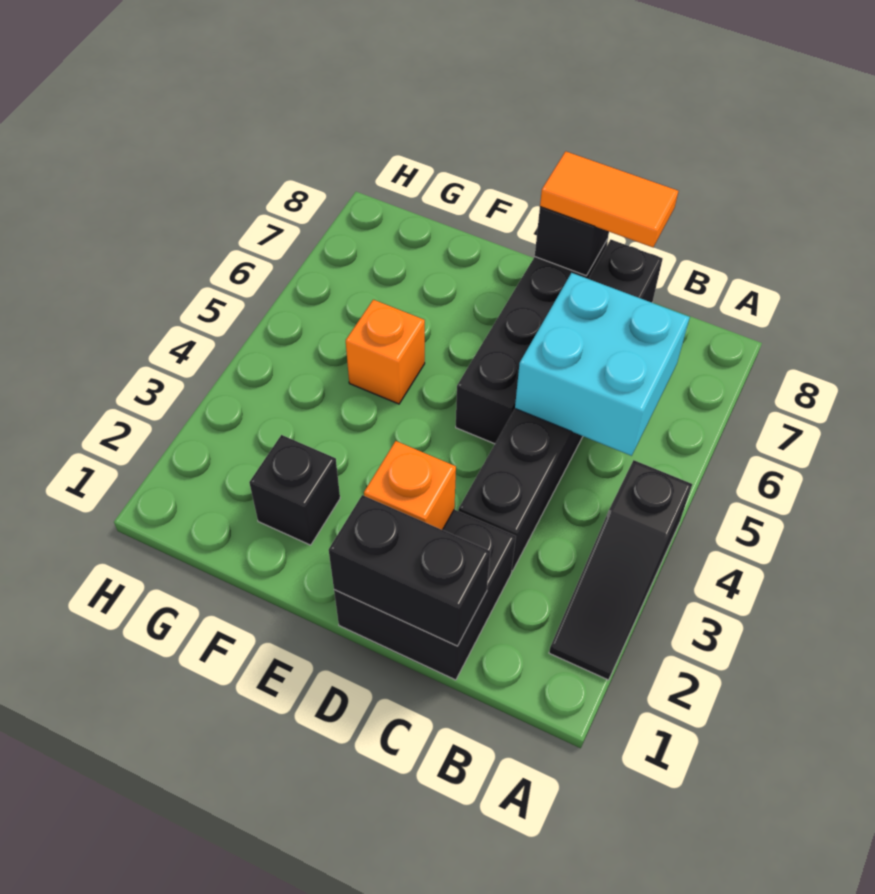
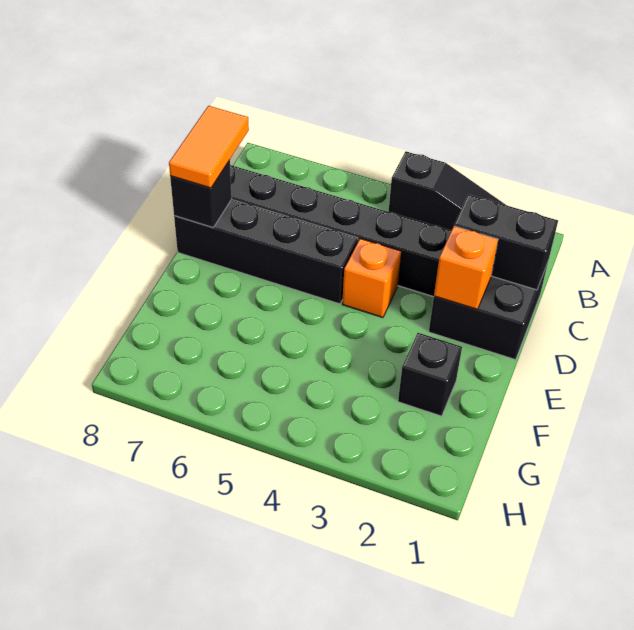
cyan brick B5:C6 level 2 -> none
black brick C1:D1 level 2 -> black brick C1:C2 level 2
orange brick F5 level 1 -> orange brick D4 level 1

